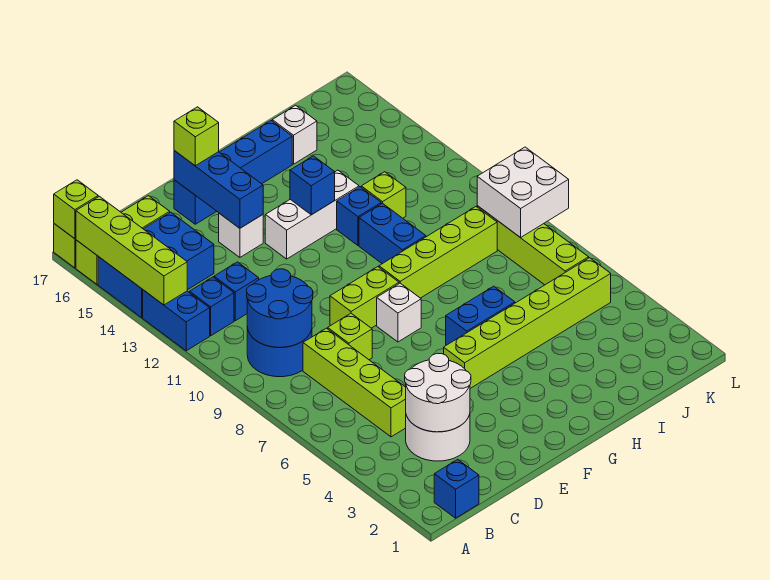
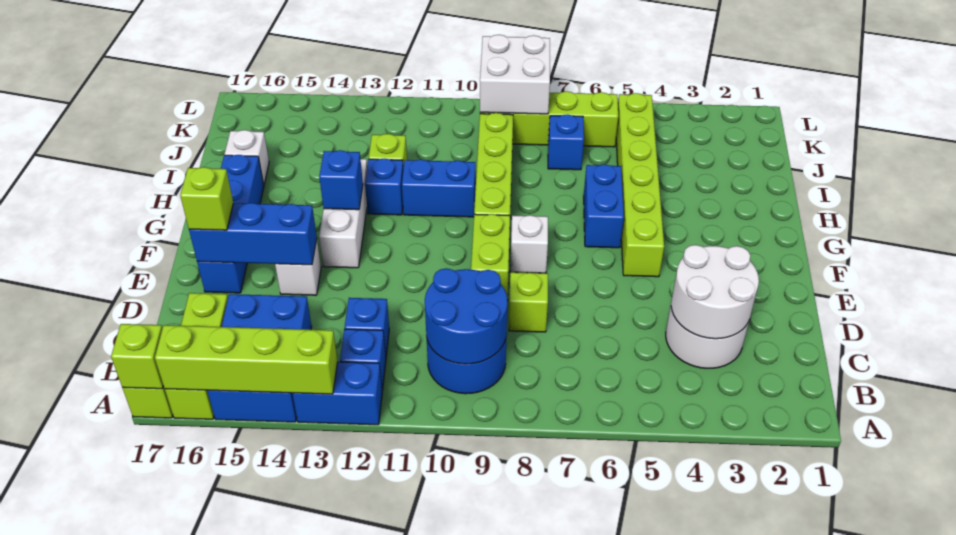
blue brick B1 level 1 -> blue brick J7 level 1
lime brick C5:C8 level 1 -> none

